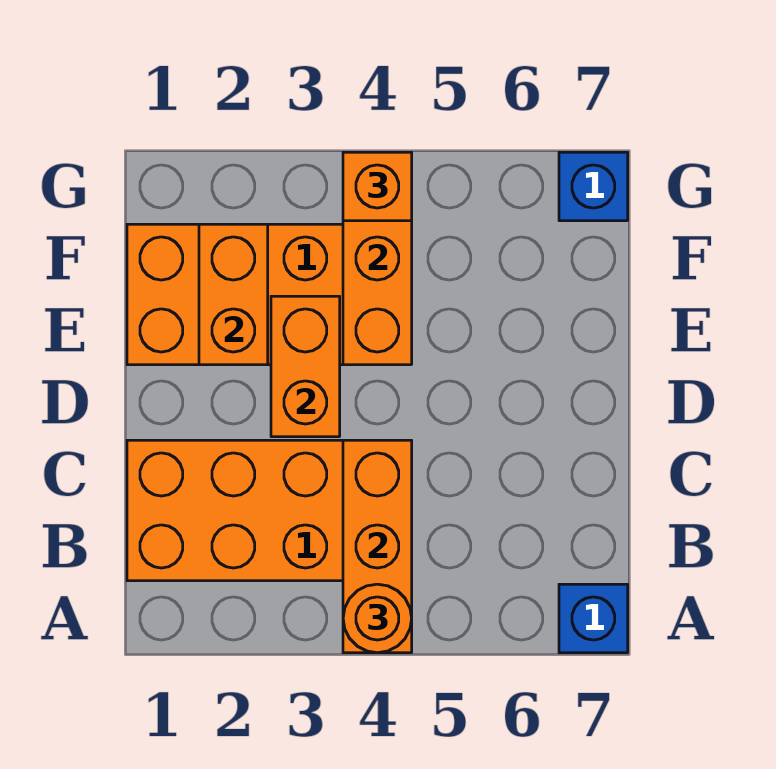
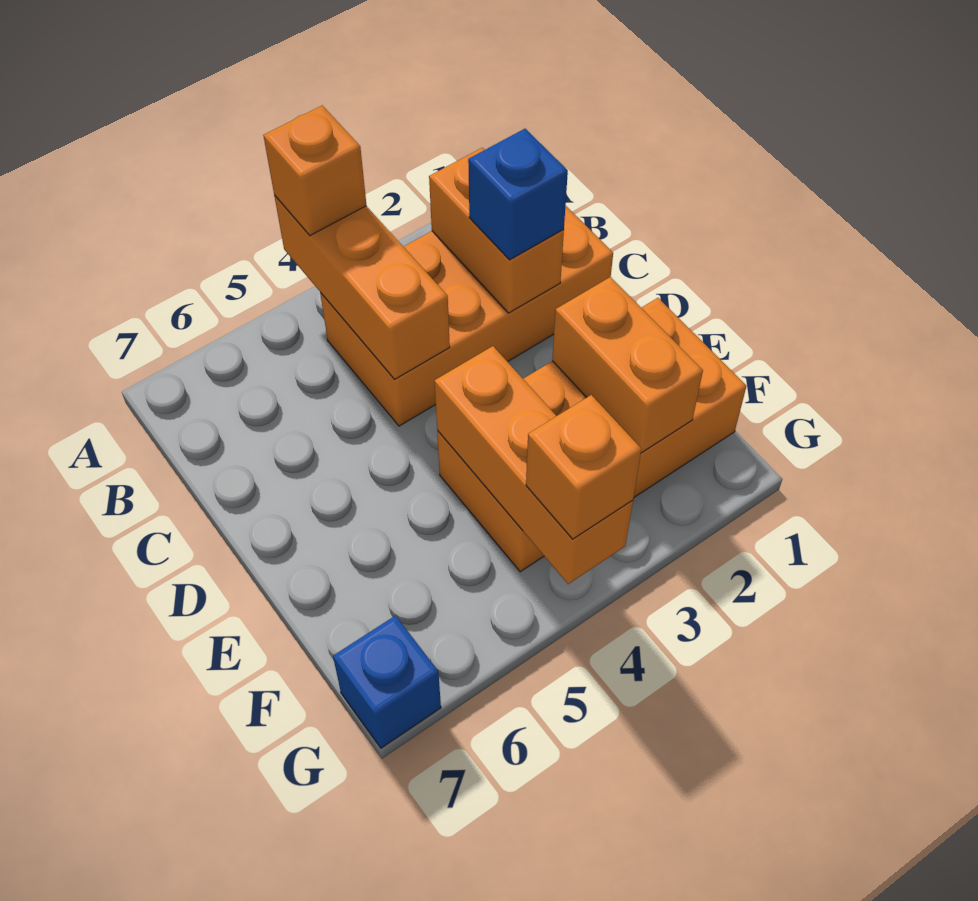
orange round brick A4 level 3 -> orange brick A4 level 3
blue brick A7 level 1 -> blue brick C2 level 3
orange brick D3:E3 level 2 -> orange brick B2:C2 level 2

